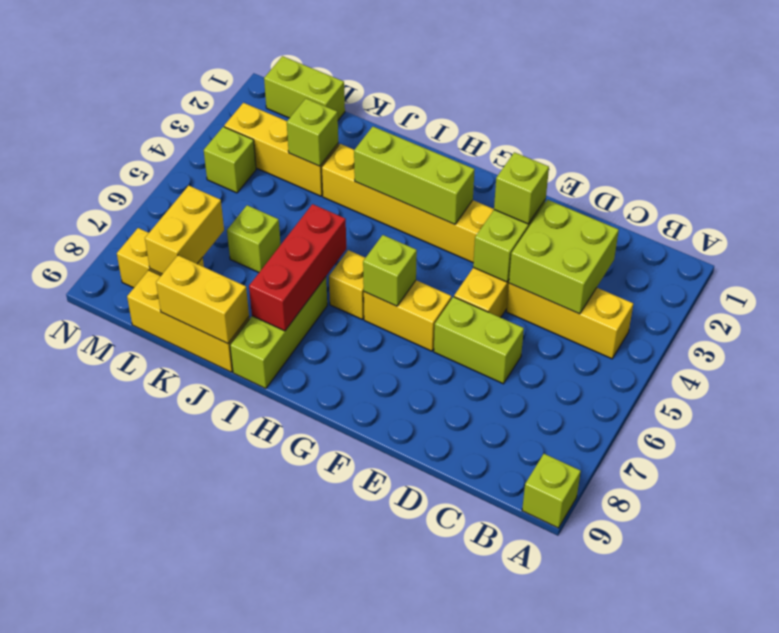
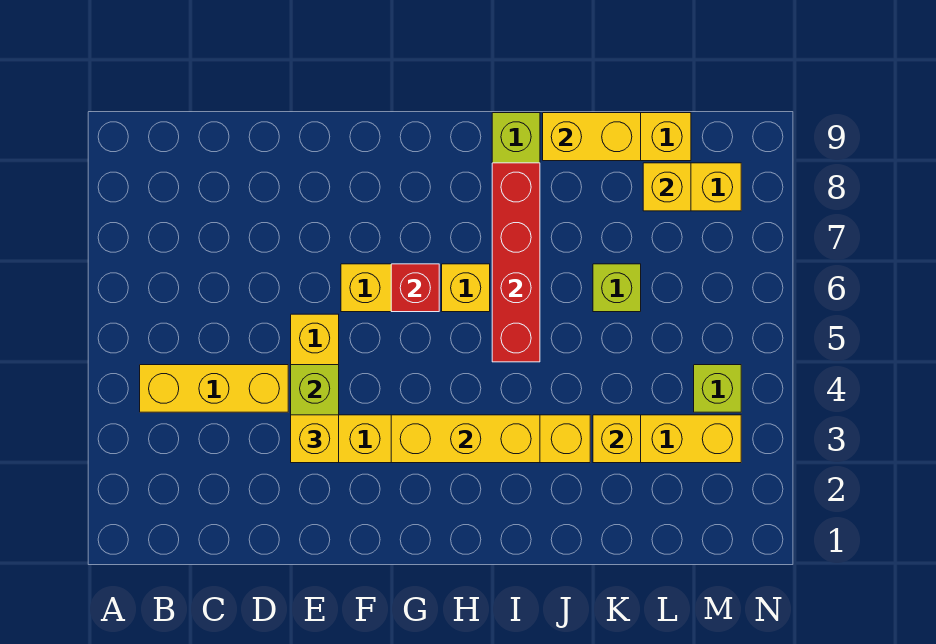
lime brick A9 level 1 -> none
lime brick C3:D4 level 2 -> none
lime brick D6:E6 level 1 -> none
lime brick E3 level 3 -> yellow brick E3 level 3
lime brick G3:I3 level 2 -> yellow brick G3:I3 level 2
lime brick G6 level 2 -> red brick G6 level 2
red brick I6:I8 level 2 -> red brick I5:I8 level 2
lime brick K3 level 2 -> yellow brick K3 level 2
lime brick L1:M1 level 1 -> none
yellow brick L7:L8 level 2 -> yellow brick L8 level 2

